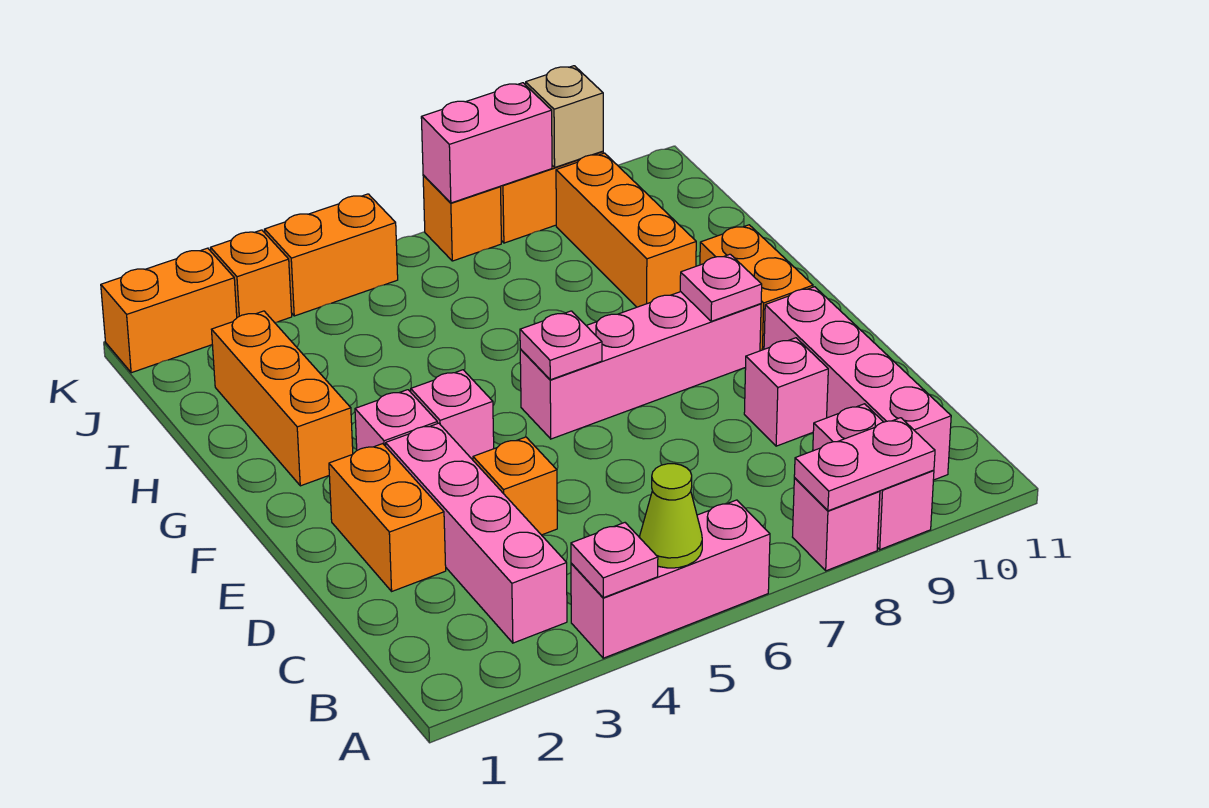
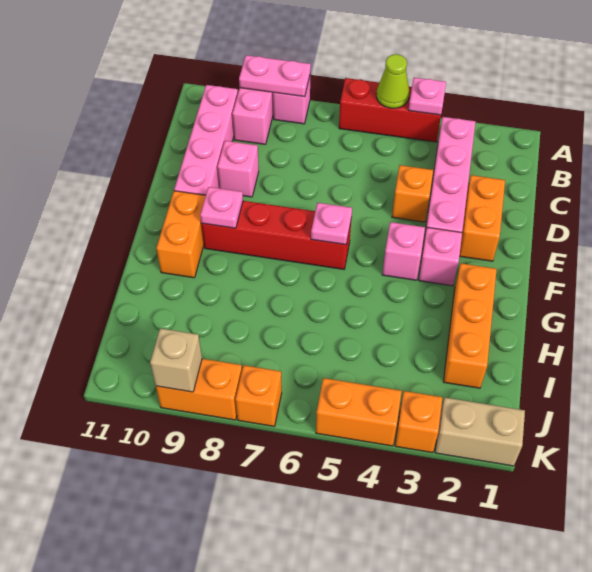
pink brick A4:A6 level 1 -> red brick A4:A6 level 1
pink brick F6:F9 level 1 -> red brick F6:F9 level 1
orange brick H9:J9 level 1 -> none
orange brick K1:K2 level 1 -> tan brick K1:K2 level 1
pink brick K7:K8 level 2 -> none

